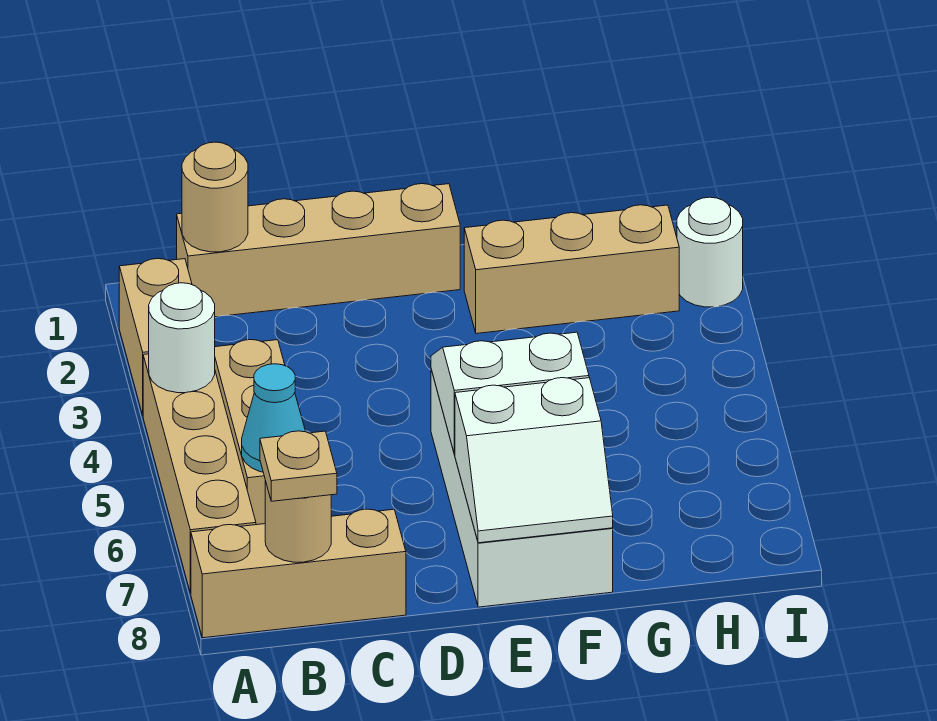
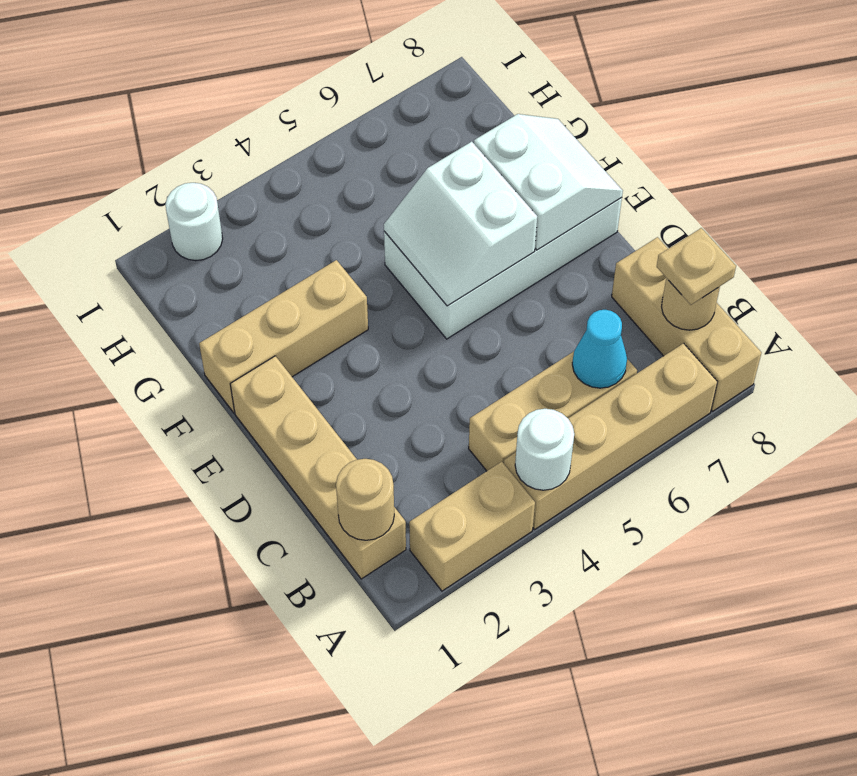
tan brick F2:H2 level 1 -> tan brick F1:F3 level 1

